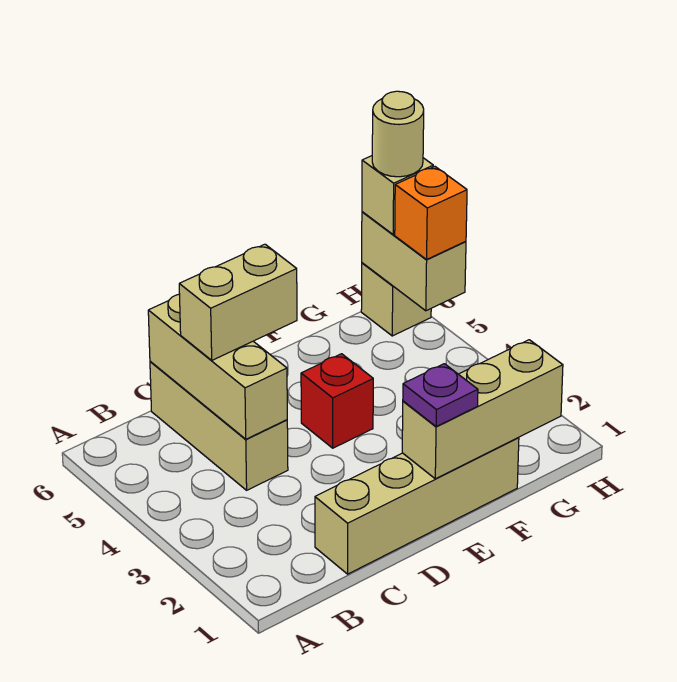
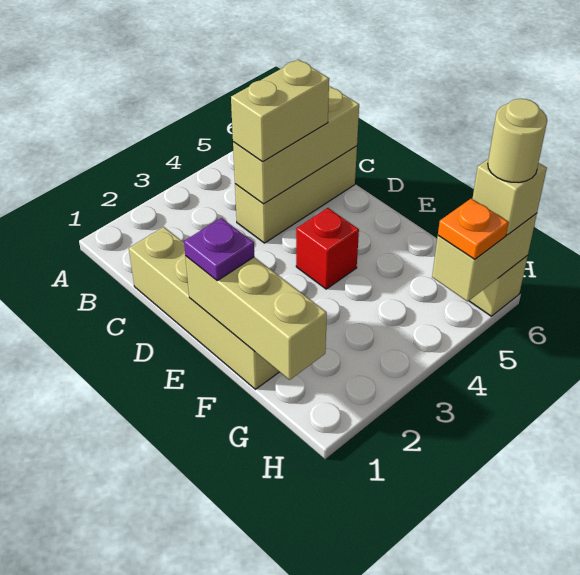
tan brick C5:D5 level 3 -> tan brick C4:C5 level 3
orange brick H5 level 3 -> orange plate H5 level 3

